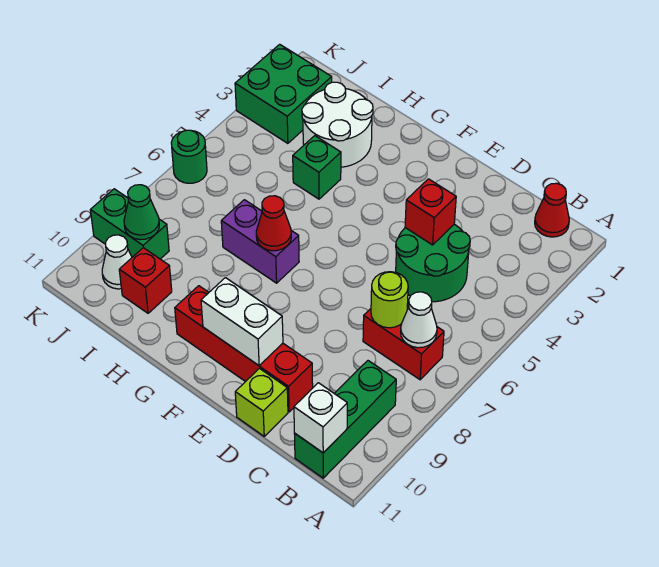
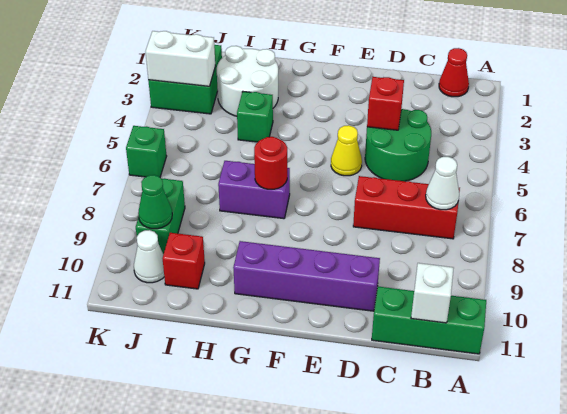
red brick B7:C7 level 1 -> red brick B7:D7 level 1
green brick B9:B11 level 1 -> green brick A11:C11 level 1
lime round brick C7 level 2 -> none
red brick D10:G10 level 1 -> purple brick D10:G10 level 1
lime brick D11 level 1 -> none
none -> yellow cone E5 level 1
white brick E10:F10 level 2 -> white brick J3:K3 level 2
red cone G7 level 2 -> red round brick G7 level 2
green brick J9:K9 level 1 -> green brick J8:J9 level 1
green round brick K6 level 1 -> green brick K6 level 1

